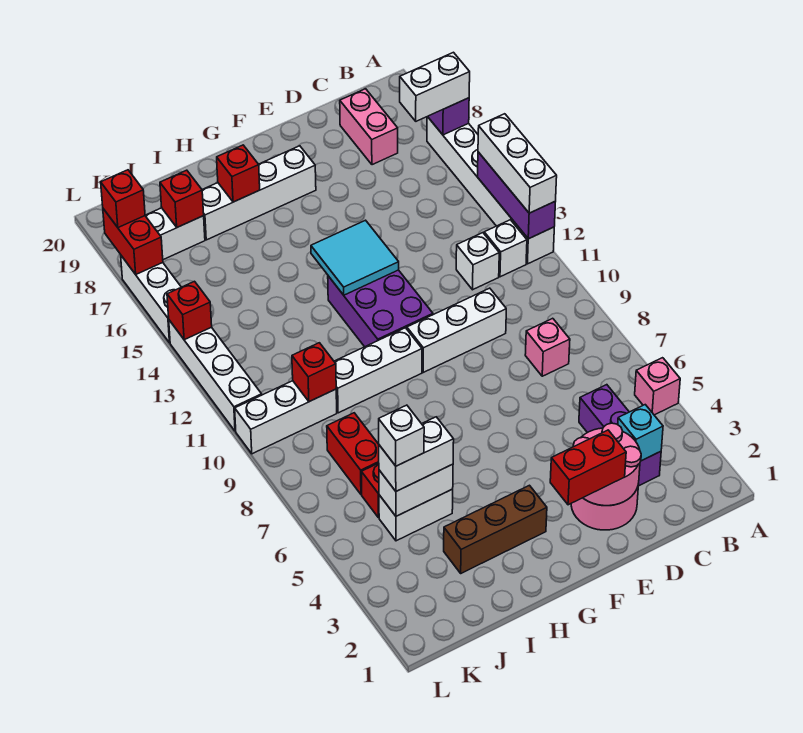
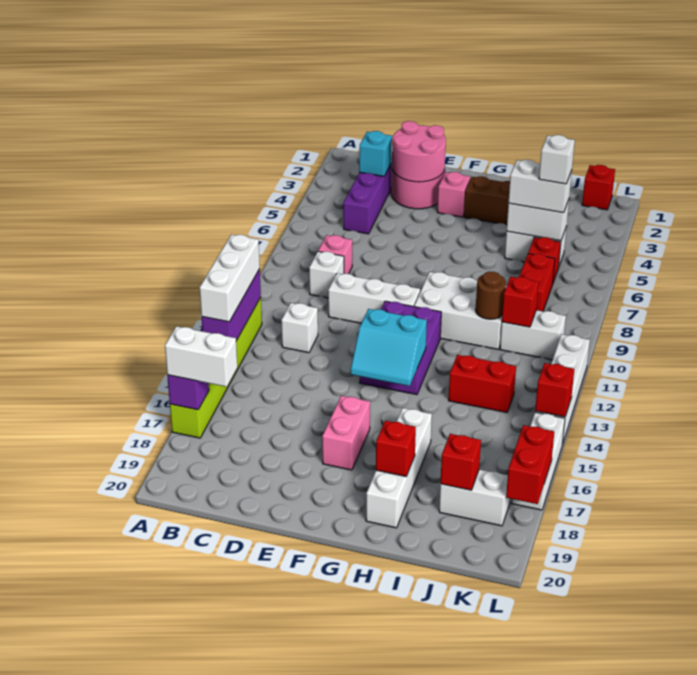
pink brick A5 level 1 -> pink brick F3 level 1
white brick A12:A17 level 1 -> lime brick A12:A17 level 1
white brick B12 level 1 -> white brick C9 level 1
pink brick C18:C19 level 1 -> pink brick F16:F17 level 1
red brick E2:F2 level 3 -> red brick I13:J13 level 1
cyan tile F13:G14 level 2 -> cyan slope F13:G14 level 2 top 13
white brick F18:I18 level 1 -> white brick H16:H19 level 1
white brick G10:I10 level 1 -> white brick G9:I10 level 1
none -> brown round brick I10 level 2
white brick J10:L10 level 1 -> white brick J10:K10 level 1
red brick L18 level 3 -> red brick K1 level 1

